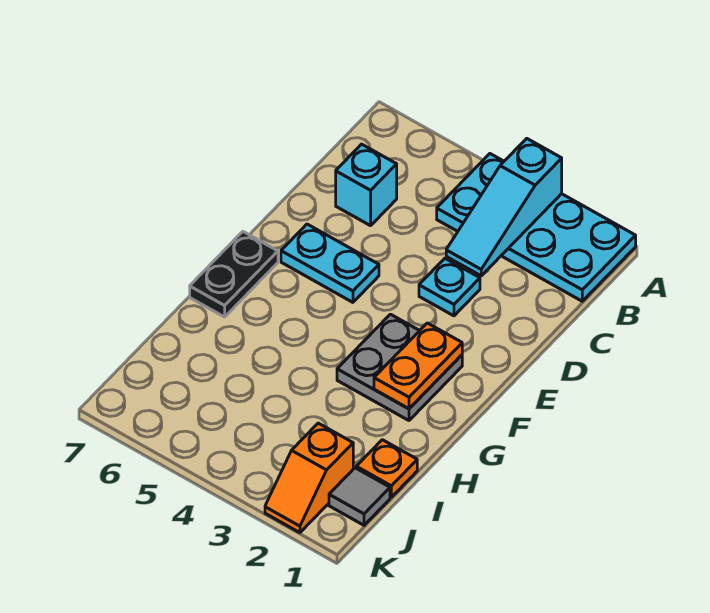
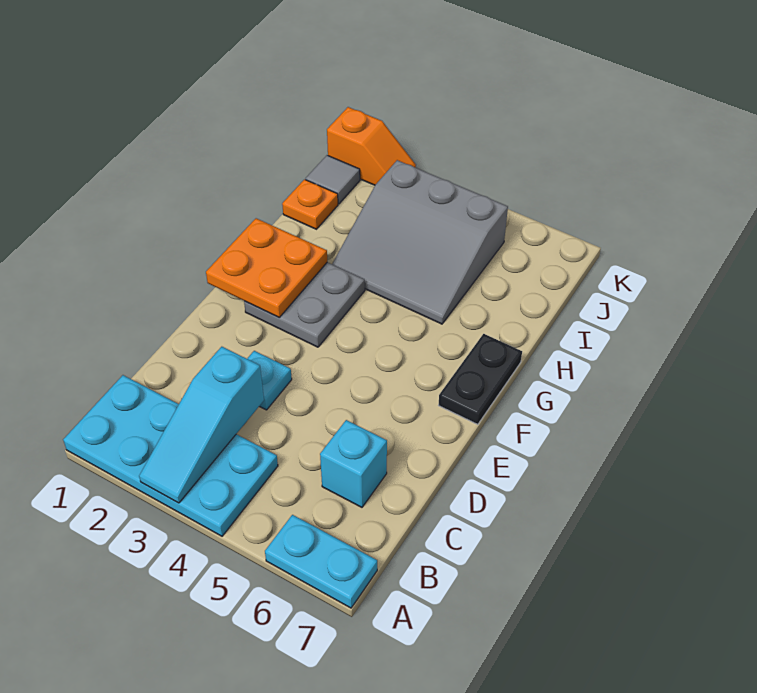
cyan slope A3:C3 level 2 top A -> cyan slope A3:C3 level 2 top C
cyan plate E5:E6 level 1 -> cyan plate A6:A7 level 1
orange plate F2:G2 level 2 -> orange plate F1:G2 level 2
none -> grey slope H3:J5 level 1 top J
orange slope J2:K2 level 1 top J -> orange slope K1:K2 level 1 top 1

